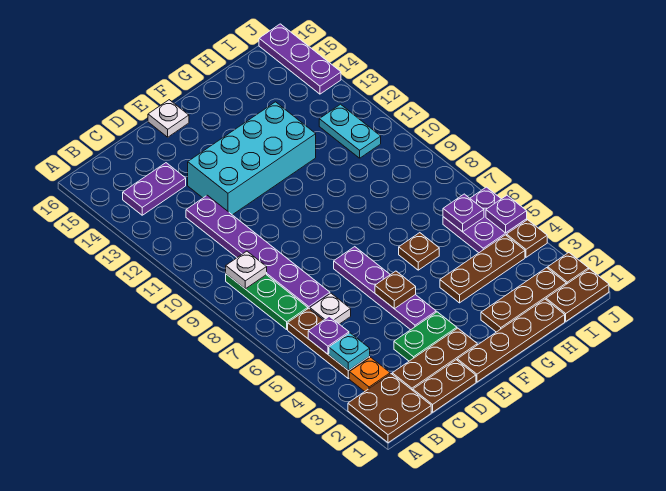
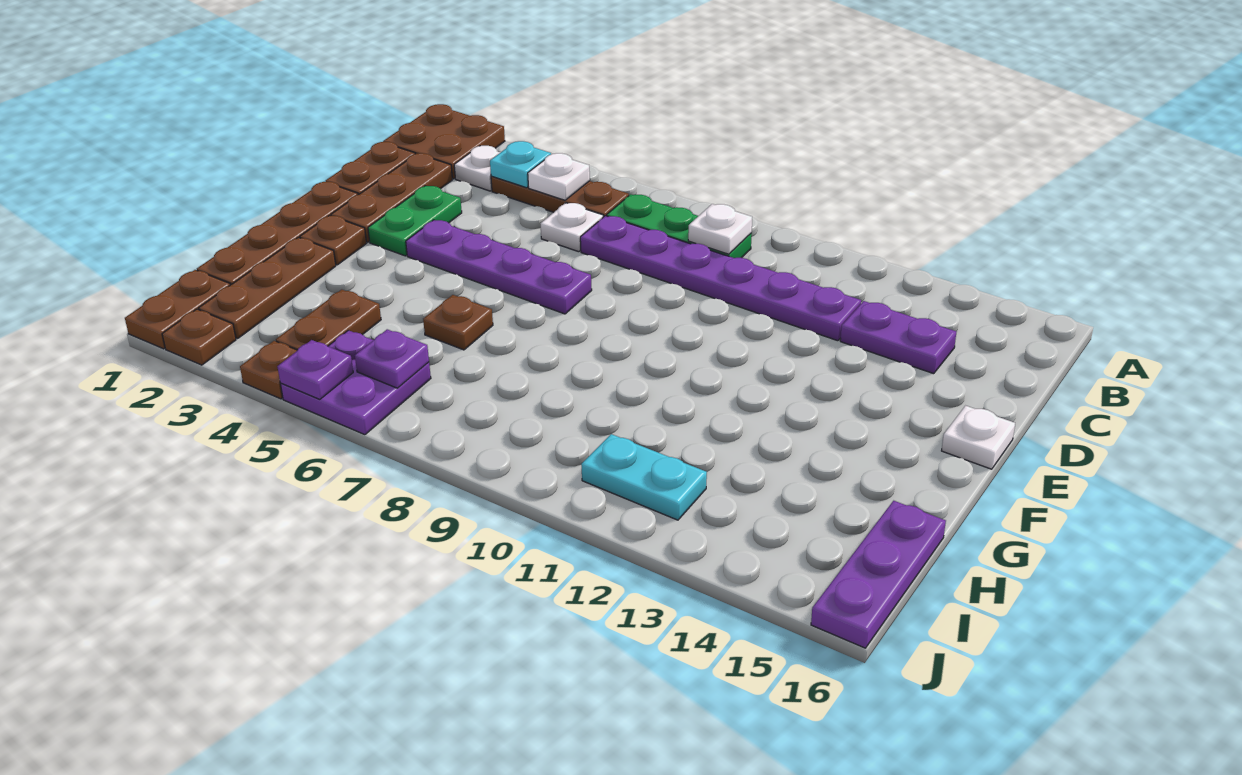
orange plate B3 level 1 -> white plate B3 level 1
purple plate B5 level 2 -> white plate B5 level 2
purple plate B14:C14 level 1 -> purple plate C13:C14 level 1
cyan brick D12:G13 level 1 -> none
brown plate E5 level 2 -> brown plate F2 level 1
brown plate G4:I4 level 1 -> brown plate H4:I4 level 1
purple plate J14:J16 level 1 -> purple plate H16:J16 level 1

